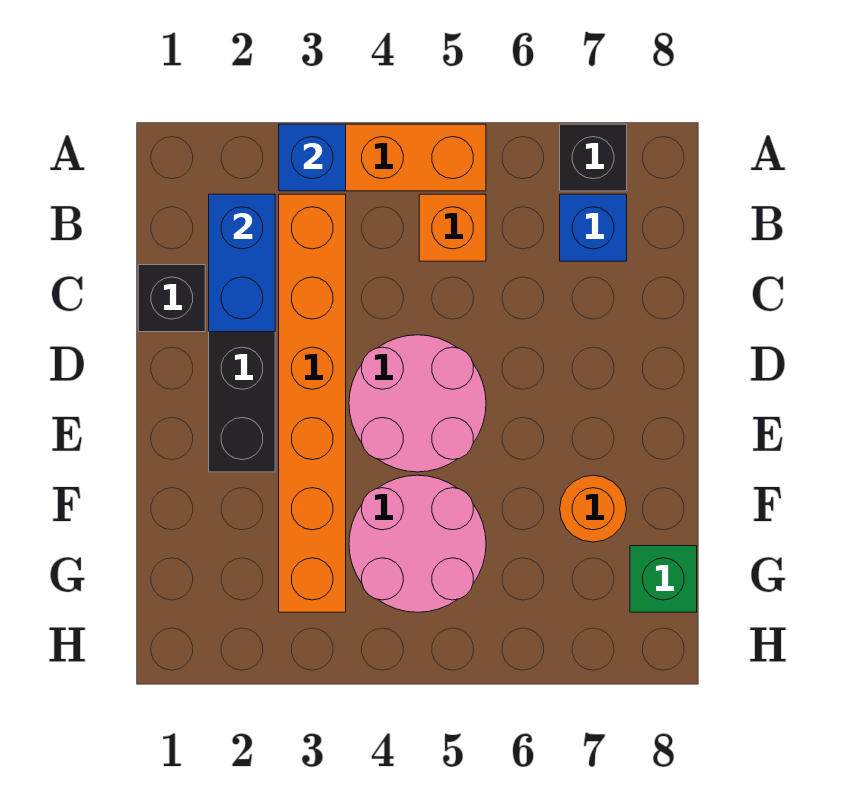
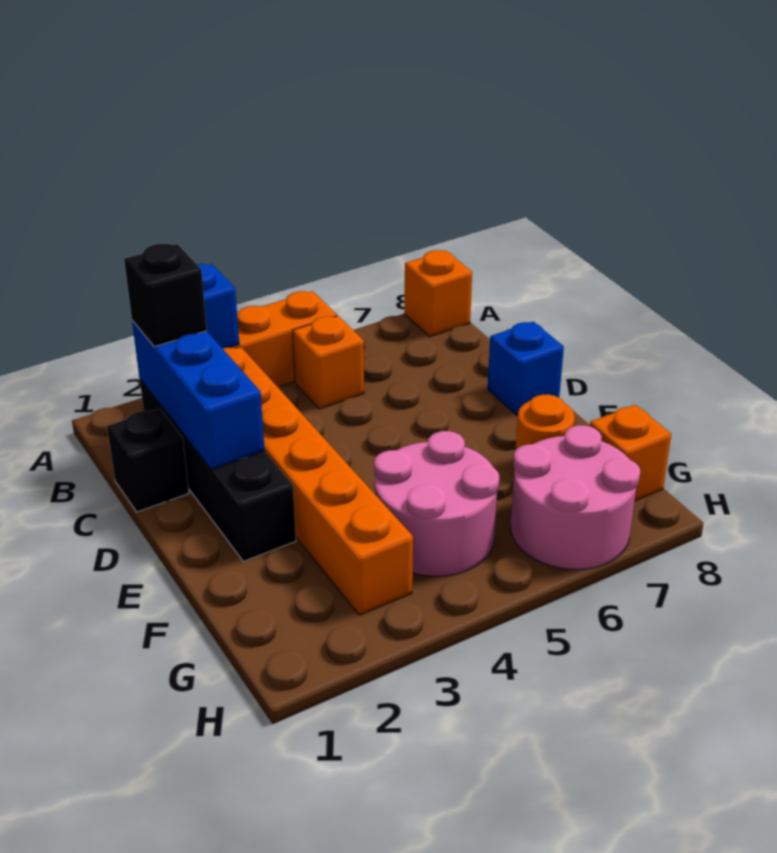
black brick A7 level 1 -> black brick B2 level 3
none -> orange brick A8 level 1
blue brick B2:C2 level 2 -> blue brick B2:D2 level 2
blue brick B7 level 1 -> blue brick D8 level 1
pink round brick D4:E5 level 1 -> pink round brick G6:H7 level 1
green brick G8 level 1 -> orange brick G8 level 1

